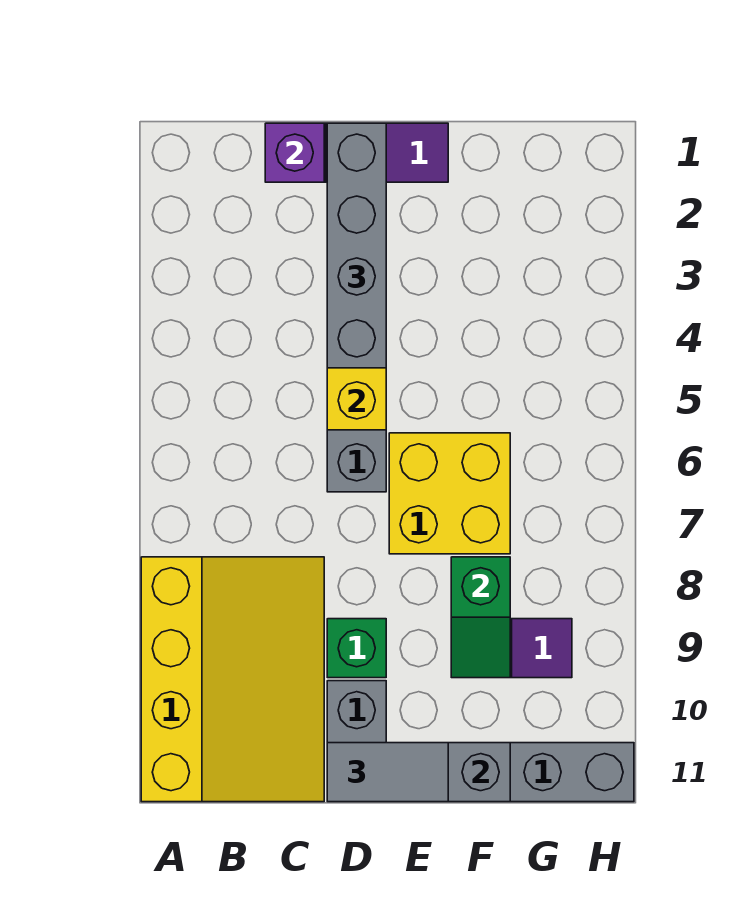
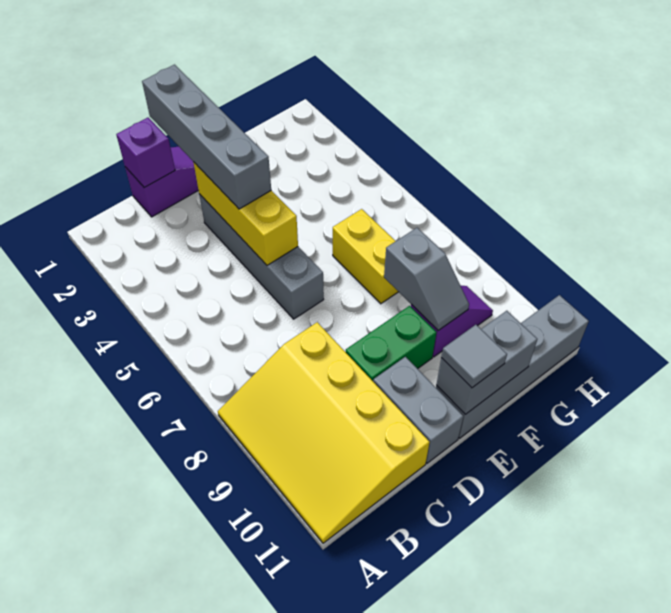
yellow slope A8:C11 level 1 top A -> yellow slope A8:C11 level 1 top C
green brick D9 level 1 -> green brick D9:E9 level 1
grey tile D11:E11 level 3 -> grey tile E11 level 3
yellow brick E6:F7 level 1 -> yellow brick F6:F7 level 1
green slope F8:F9 level 2 top 8 -> grey slope F8:F9 level 2 top 8

